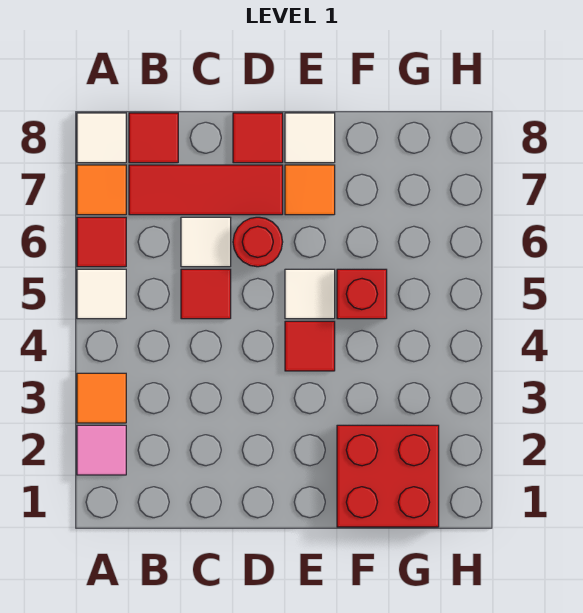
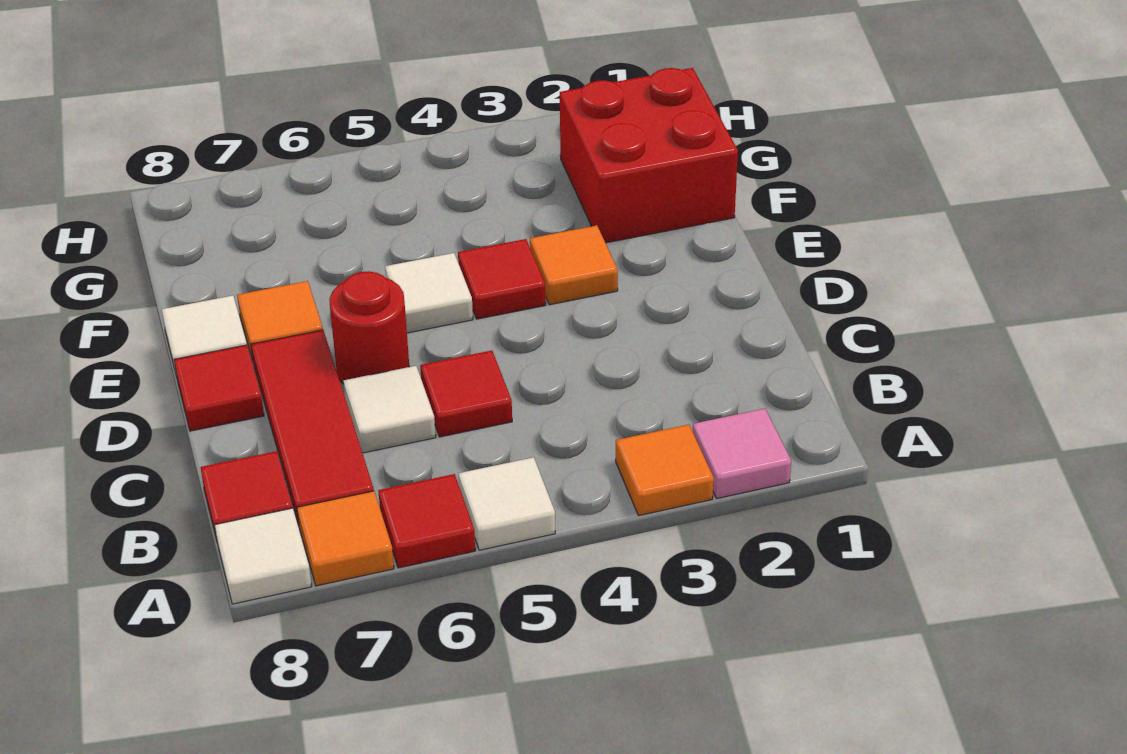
none -> orange tile E3 level 1
red brick F5 level 1 -> none

